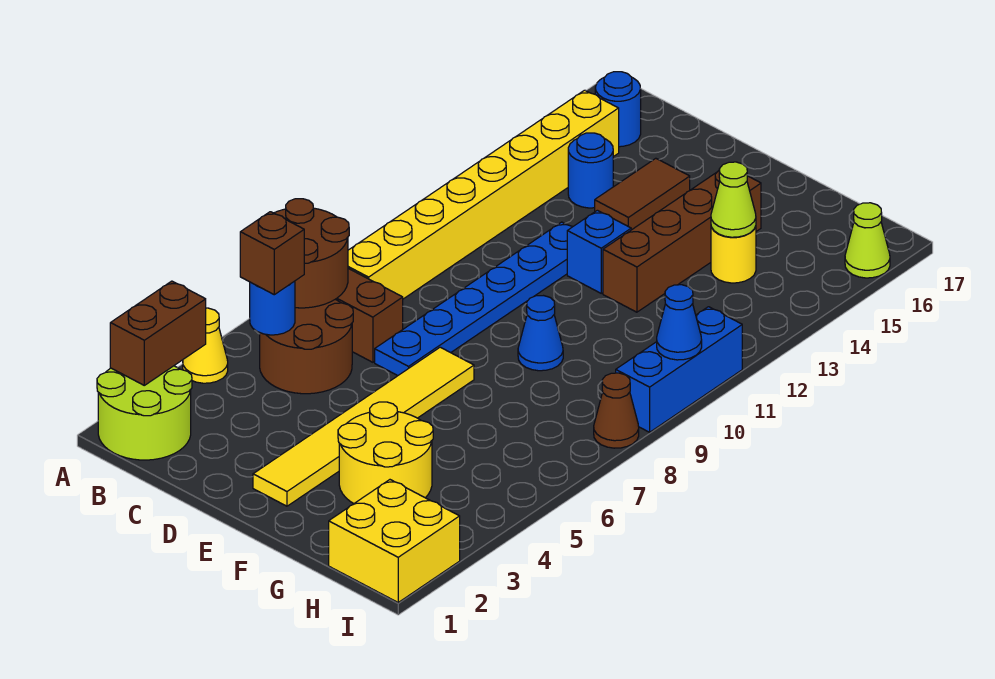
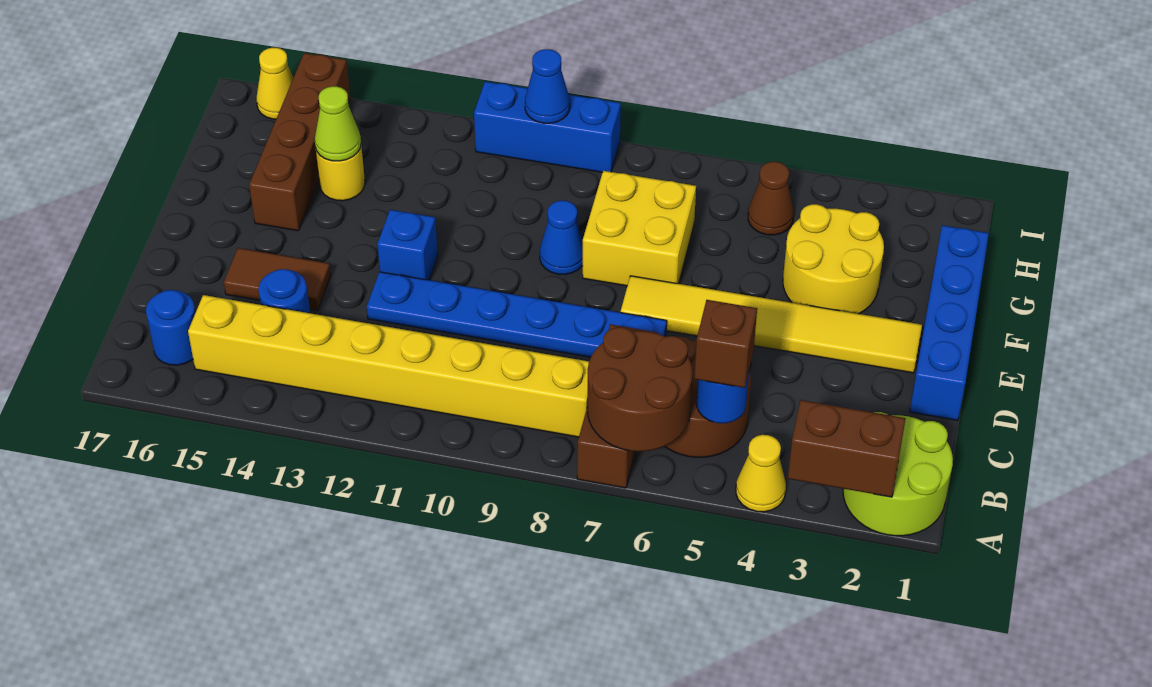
none -> blue brick D1:G1 level 1
brown brick F12:F15 level 1 -> brown brick F15:I15 level 1
yellow brick H1:I2 level 1 -> yellow brick F7:G8 level 1
brown cone I8 level 1 -> brown cone H5 level 1
lime cone I16 level 1 -> yellow cone I16 level 1

